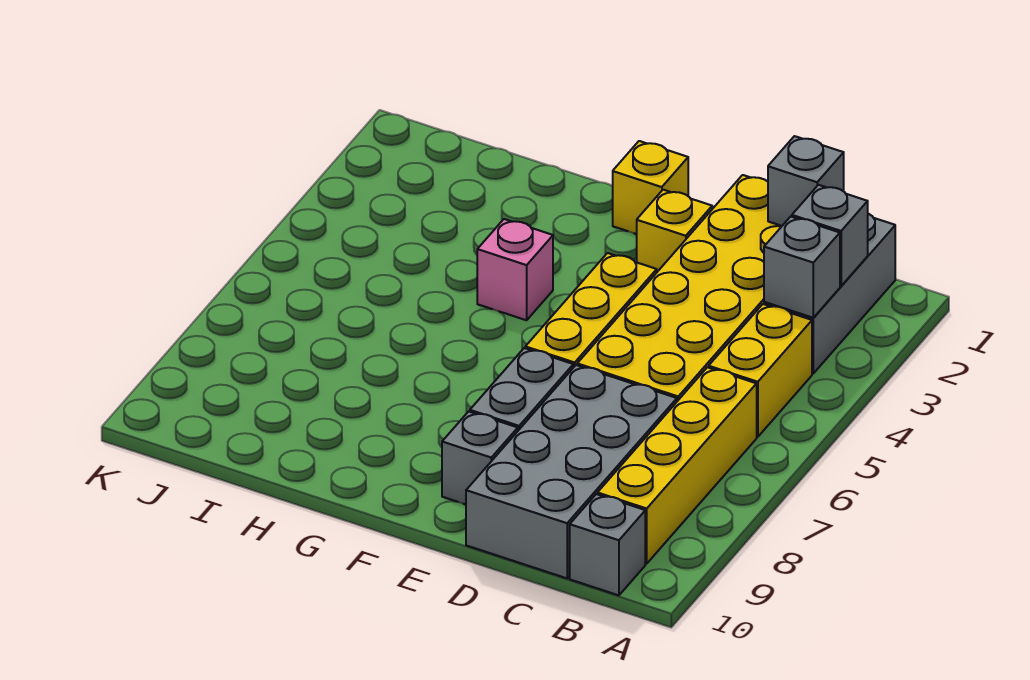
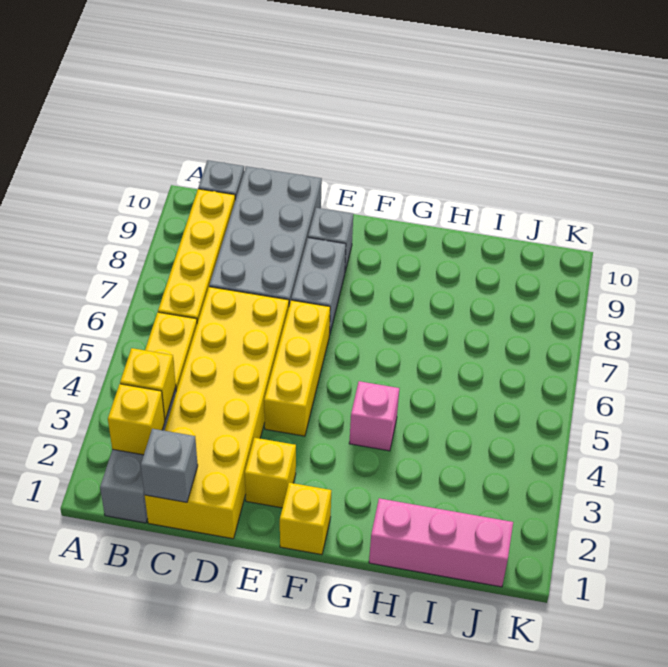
grey brick B2 level 2 -> yellow brick B2 level 2
grey brick B3 level 2 -> yellow brick B3 level 2
none -> pink brick H1:J1 level 1

